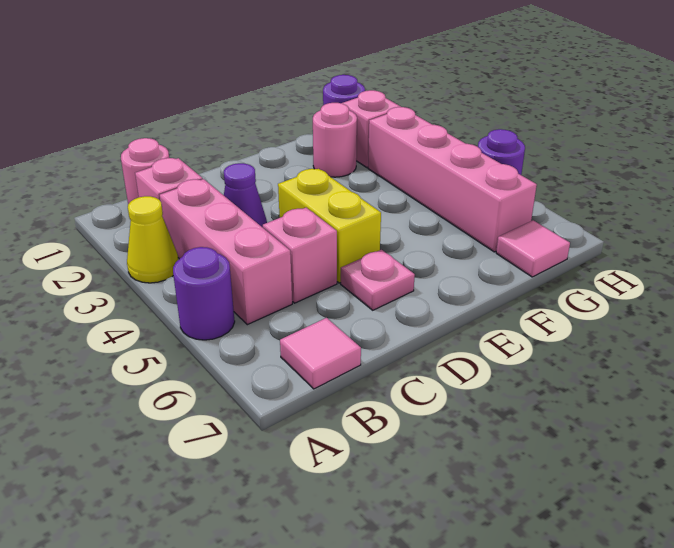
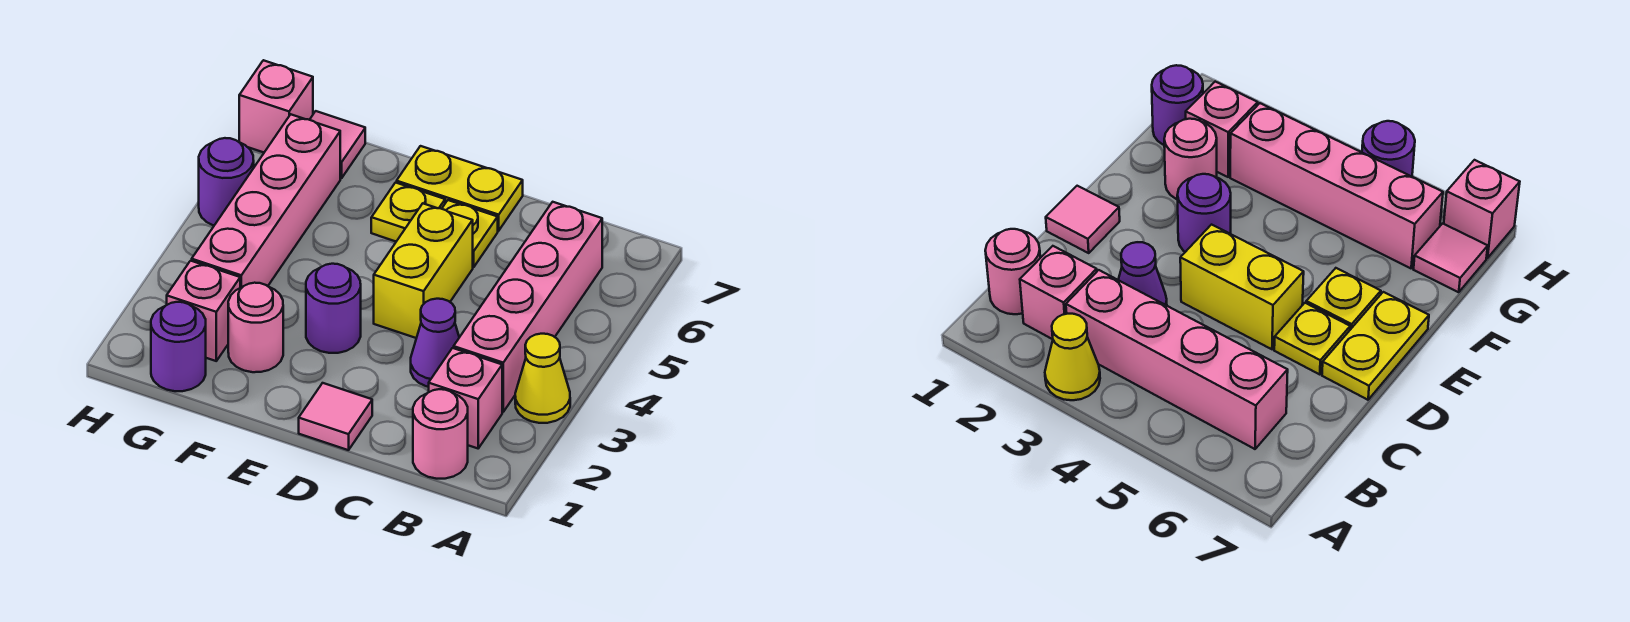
purple round brick A5 level 1 -> purple round brick E3 level 1
pink brick B3:B5 level 1 -> pink brick B3:B6 level 1
pink tile B7 level 1 -> pink tile D1 level 1
pink brick C5 level 1 -> pink brick H7 level 1
pink plate D6 level 1 -> yellow plate D6 level 1
none -> yellow plate D7:E7 level 1
none -> yellow plate E6 level 1

